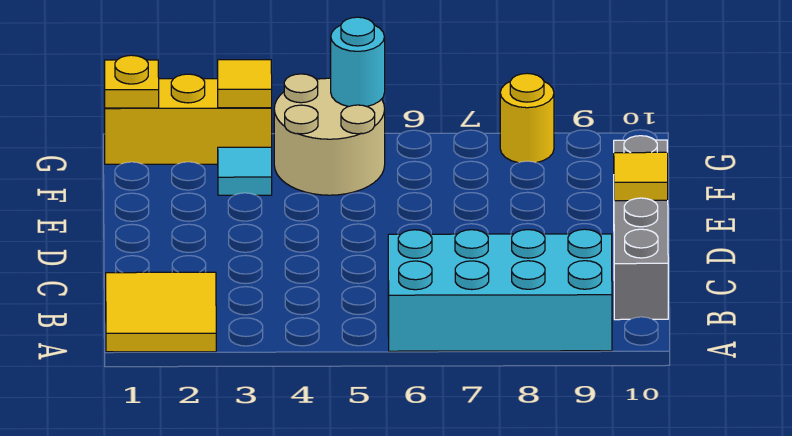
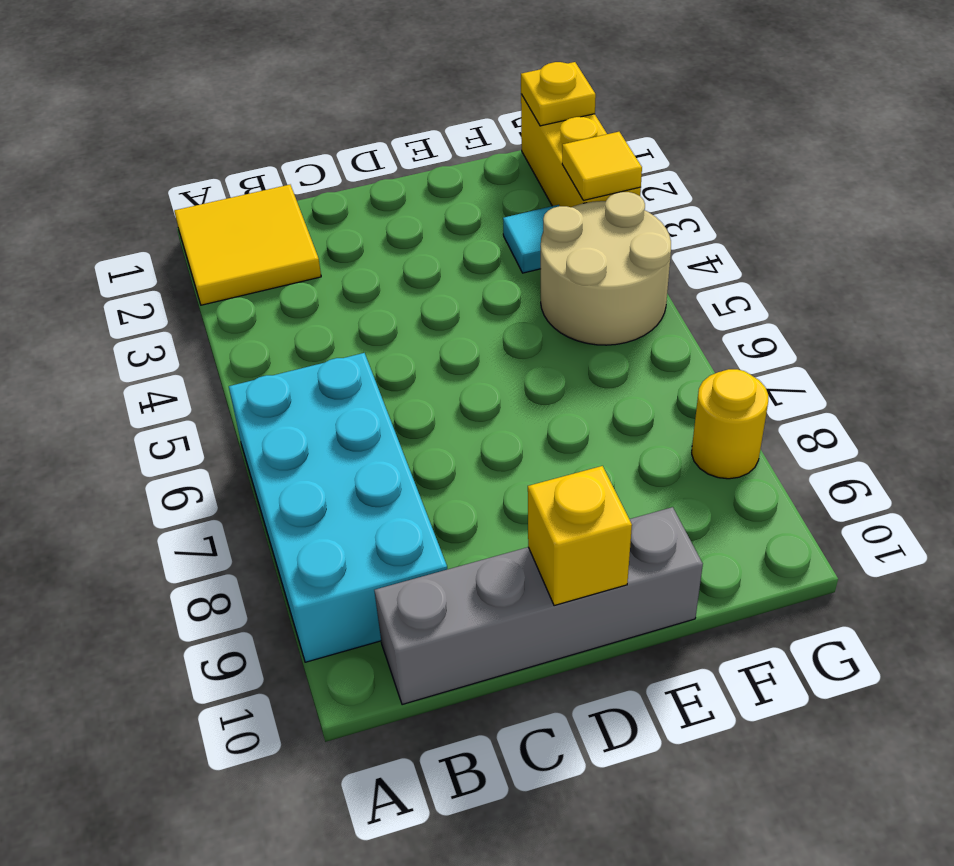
yellow tile D10 level 2 -> yellow brick D10 level 2
cyan round brick G5 level 2 -> none

